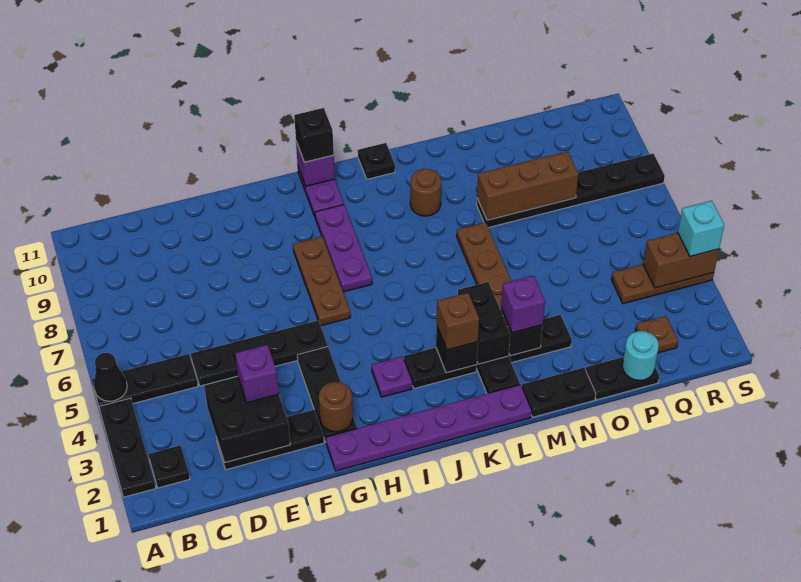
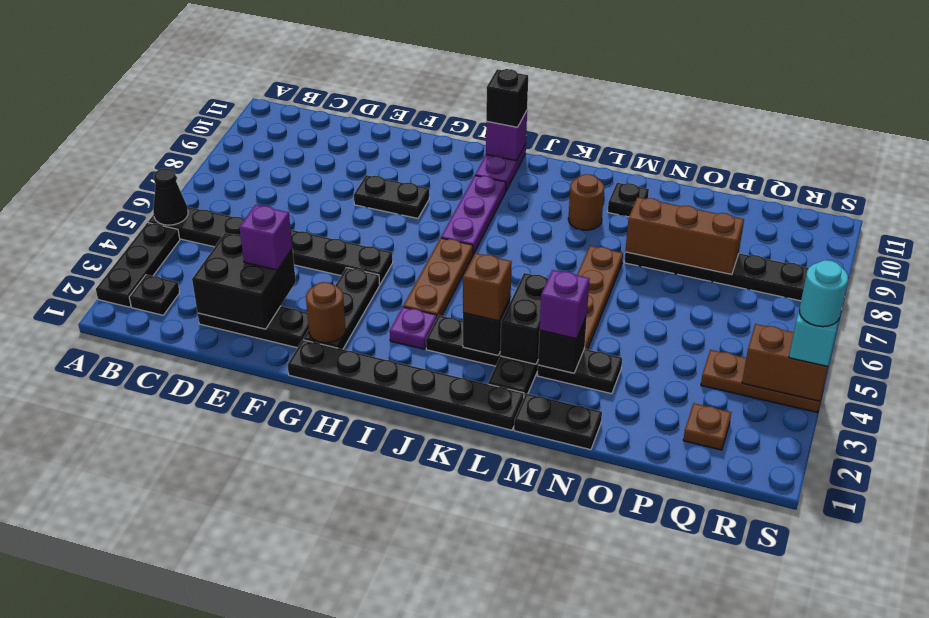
purple plate G1:L1 level 1 -> black plate G1:L1 level 1
brown plate H6:H8 level 1 -> brown plate I4:I6 level 1
black plate K11 level 1 -> black plate M10 level 1
black plate O1:P1 level 1 -> black plate F8:G8 level 1
cyan round brick P1 level 2 -> cyan round brick S4 level 4

